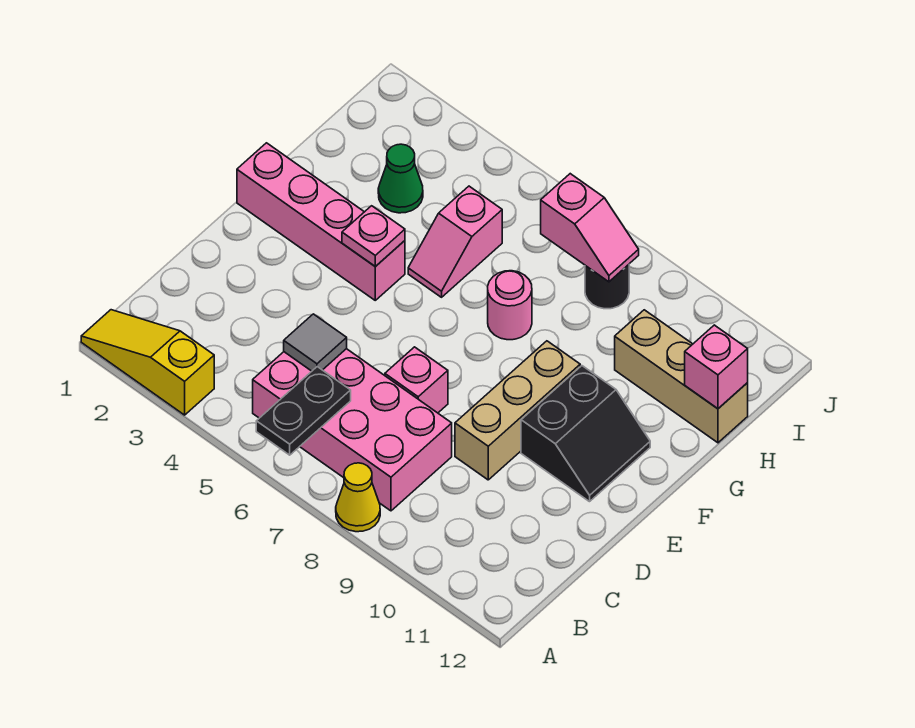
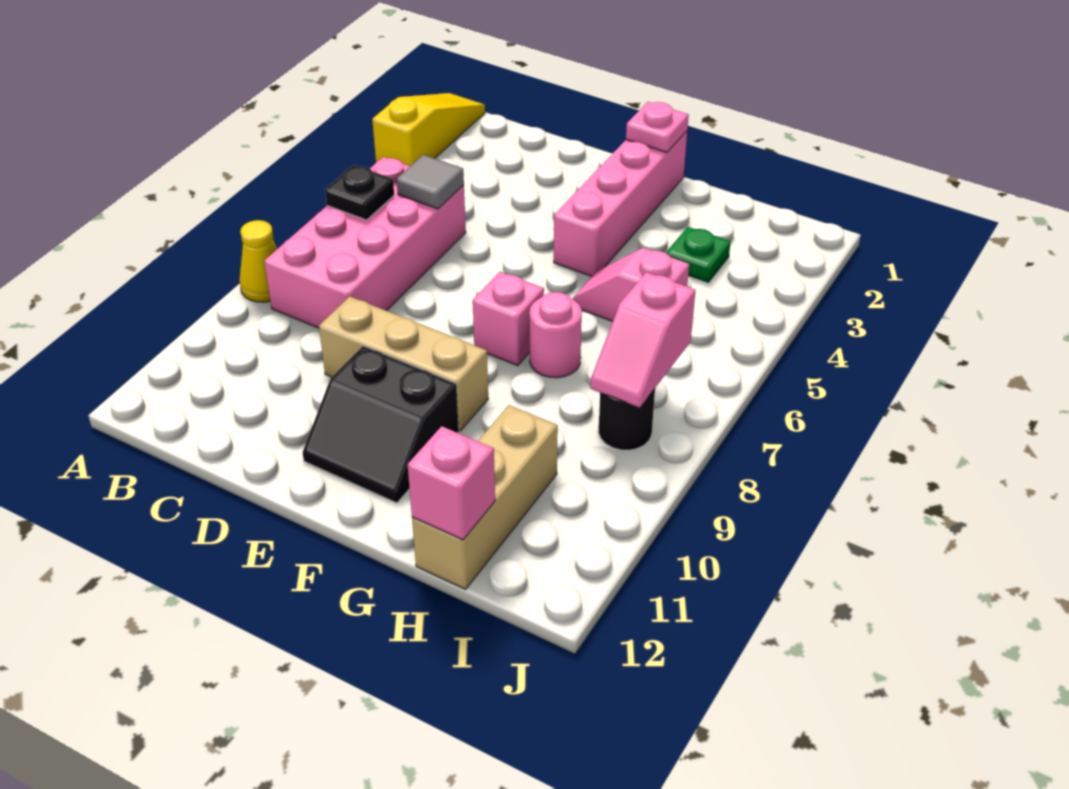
black plate A6:B6 level 2 -> black plate B6 level 2
pink brick D7 level 1 -> pink brick F7 level 1
pink plate F4 level 2 -> pink plate F1 level 2
green cone H3 level 1 -> green plate H3 level 1

